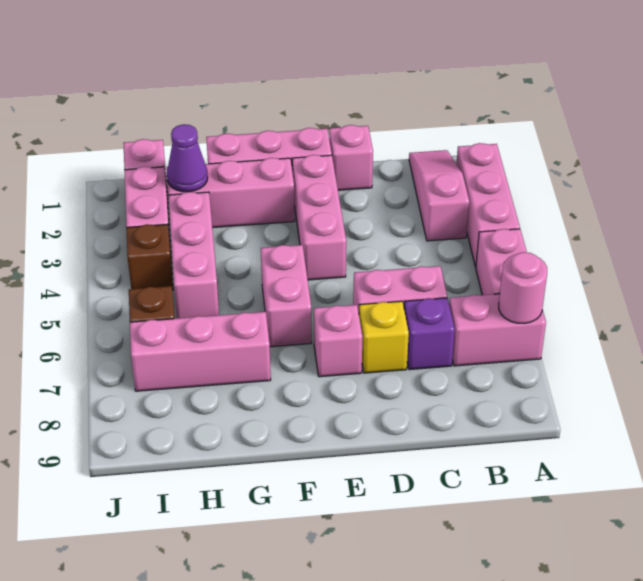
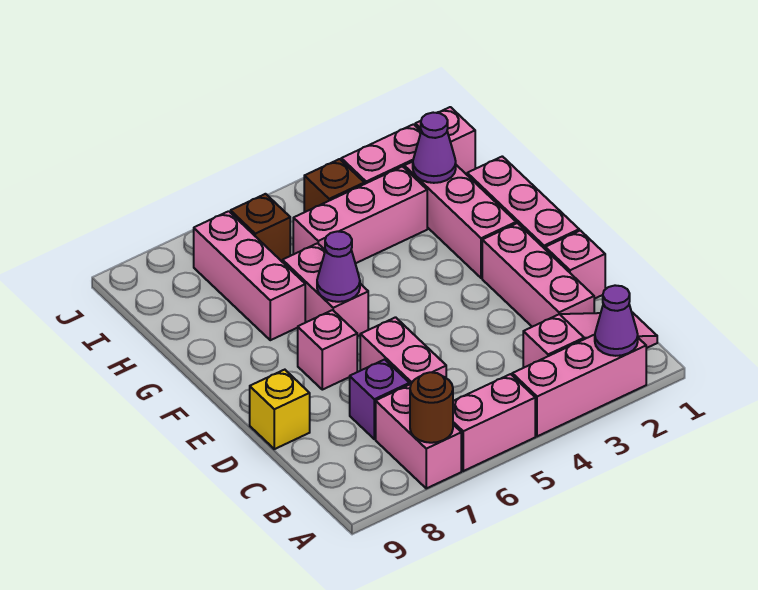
none -> purple cone A2 level 2
pink round brick A7 level 2 -> brown round brick A7 level 2
yellow brick D7 level 1 -> yellow brick D9 level 1
pink brick E2:E4 level 1 -> pink brick C2:E2 level 1
pink brick F5:F6 level 1 -> pink brick F6:G6 level 1
none -> purple cone F6 level 2

